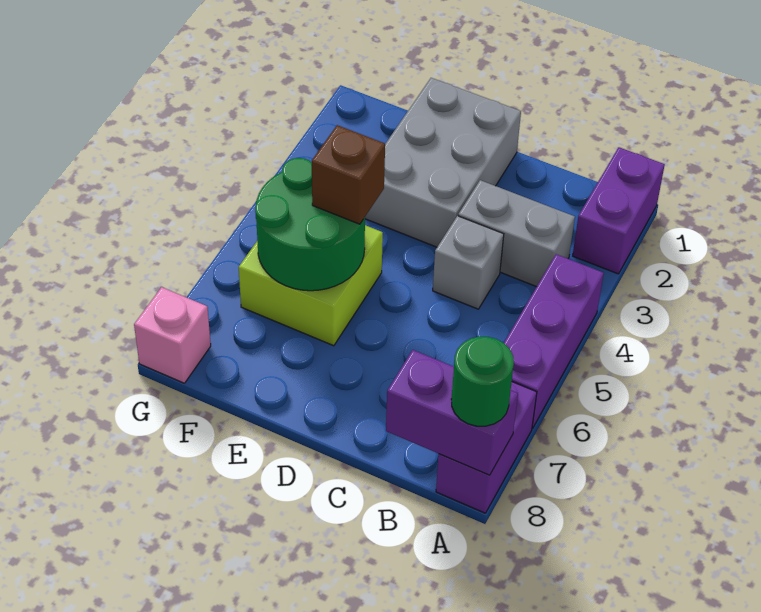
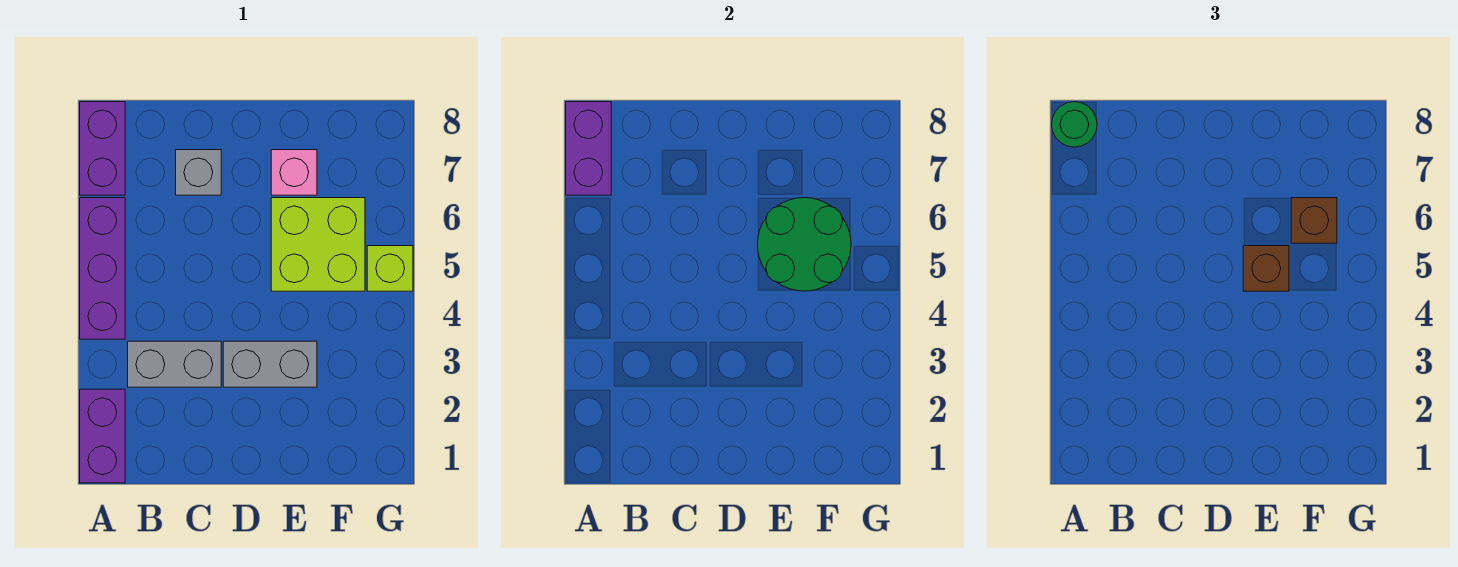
purple brick A8:B8 level 2 -> purple brick A7:A8 level 2
grey brick C4 level 1 -> grey brick C7 level 1
grey brick D1:E3 level 1 -> grey brick D3:E3 level 1
none -> brown brick F6 level 3
none -> lime brick G5 level 1
pink brick G8 level 1 -> pink brick E7 level 1

